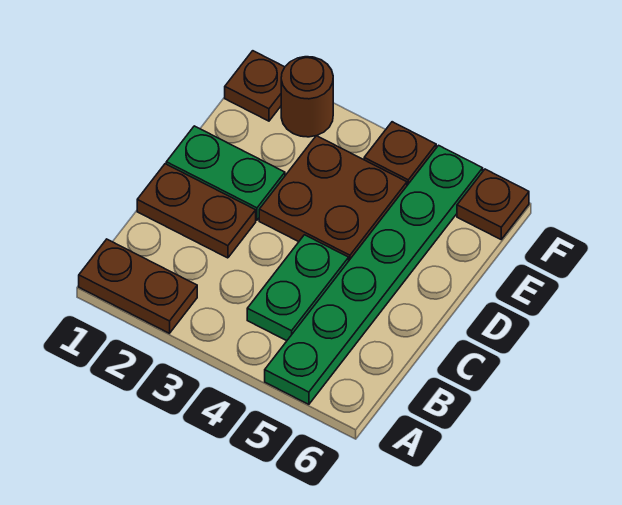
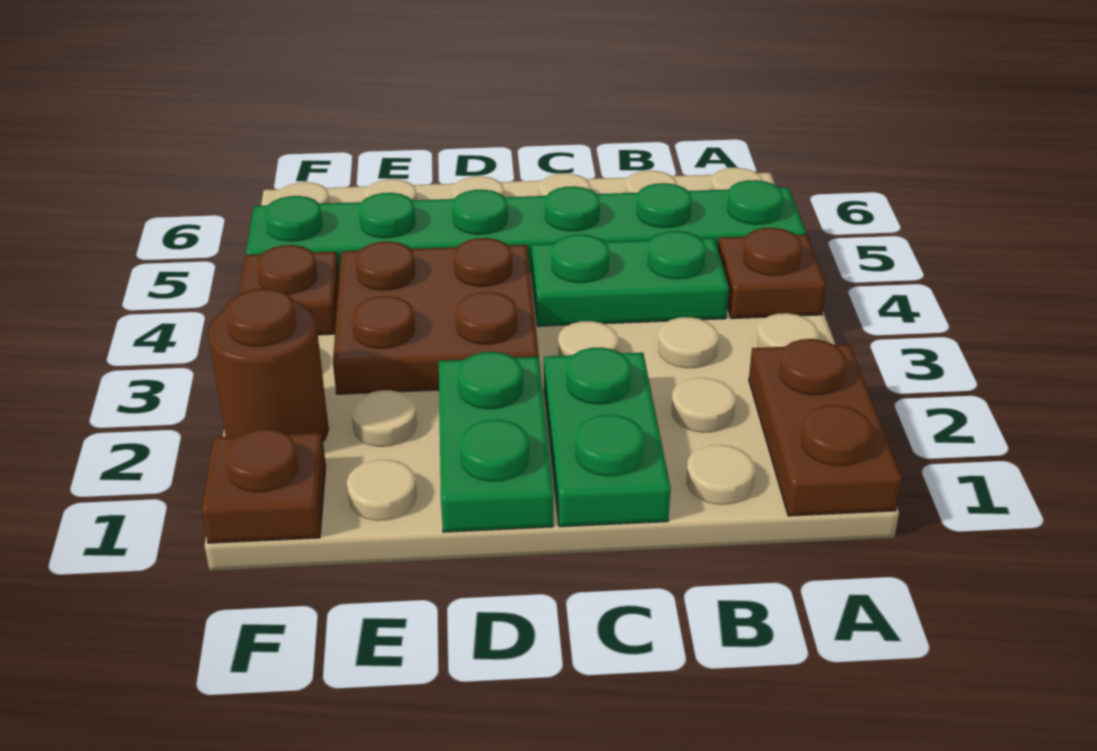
brown plate C1:C2 level 1 -> green plate C1:C2 level 1
brown plate F6 level 1 -> brown plate A4 level 1

